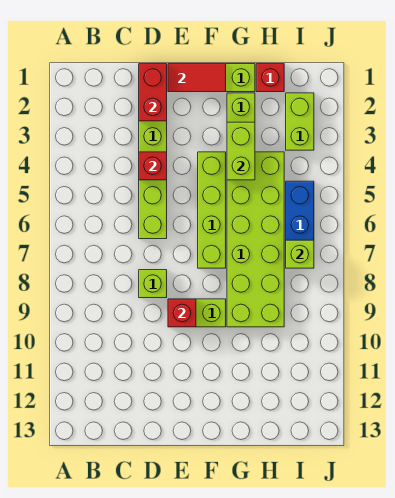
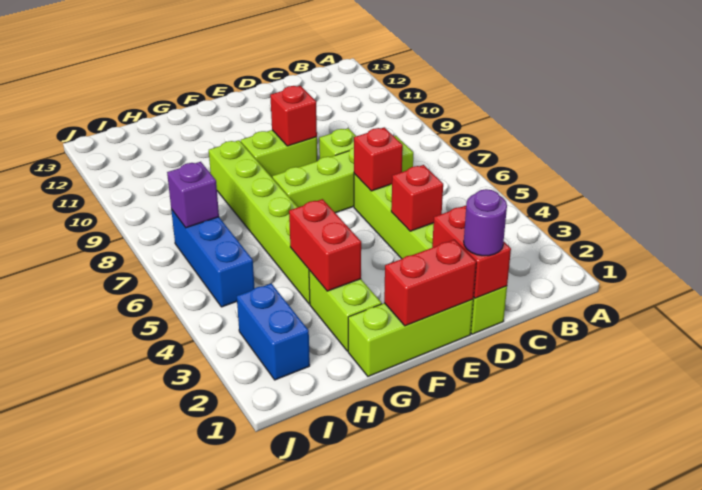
none -> purple round brick D1 level 3
red tile E1:F1 level 2 -> red brick E1:F1 level 2
lime brick F4:F7 level 1 -> lime brick C7:F7 level 1
lime brick G3:G4 level 2 -> red brick G3:G4 level 2
lime brick G4:H9 level 1 -> lime brick G4:G9 level 1
red brick H1 level 1 -> red brick D6 level 2
lime brick I2:I3 level 1 -> blue brick I2:I3 level 1
lime brick I7 level 2 -> purple brick I7 level 2

